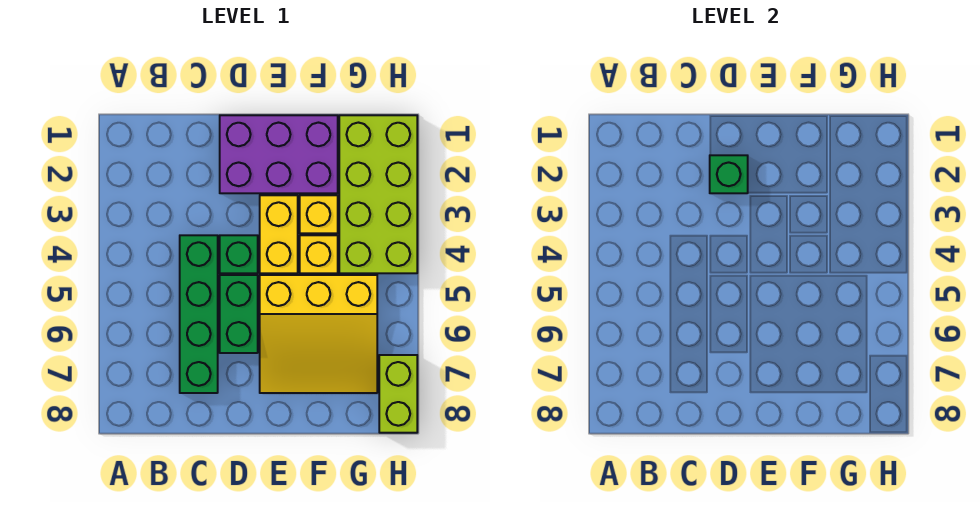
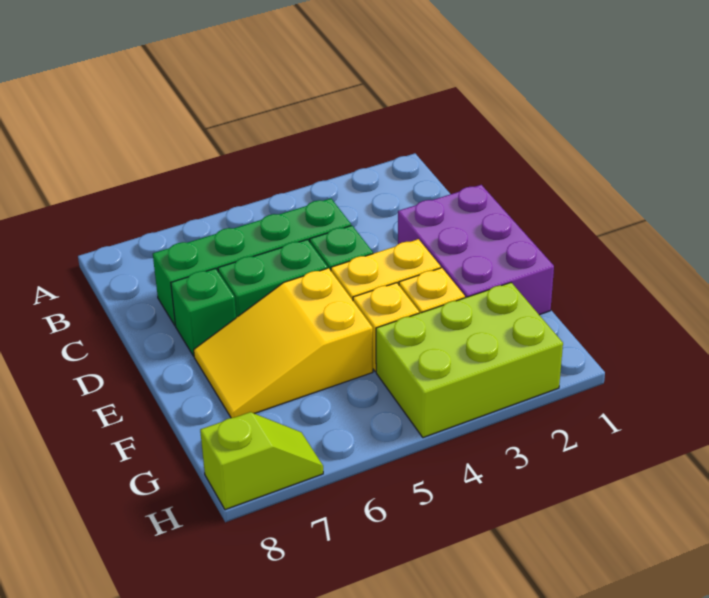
green brick D2 level 2 -> green brick D7 level 1
yellow slope E5:G7 level 1 top 5 -> yellow slope E5:F7 level 1 top 5
lime brick G1:H4 level 1 -> lime brick G2:H4 level 1
lime brick H7:H8 level 1 -> lime slope H7:H8 level 1 top 8

